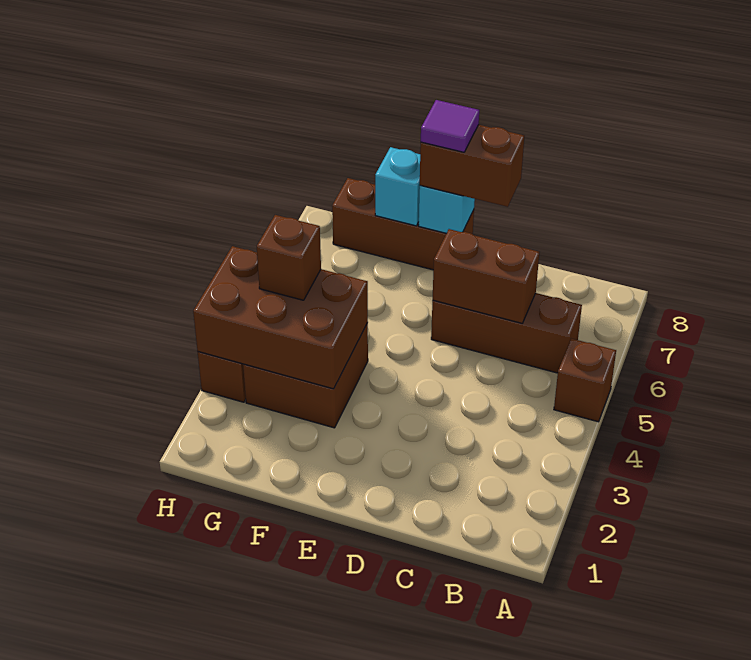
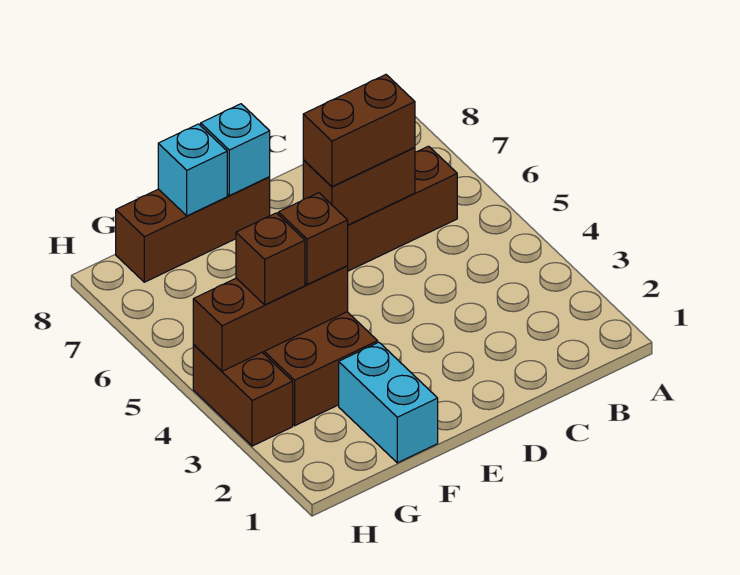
brown brick A5 level 1 -> brown brick F4 level 3
brown brick D8:E8 level 3 -> brown brick C6:D6 level 3
purple tile E8 level 4 -> none
none -> cyan brick F1:F2 level 1
brown brick F3:H4 level 2 -> brown brick F4:H4 level 2

